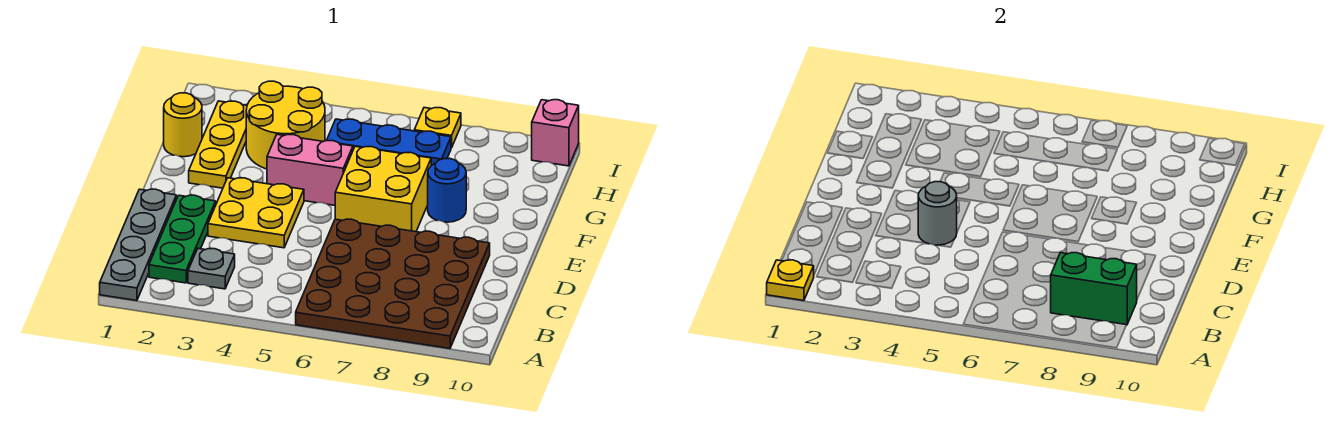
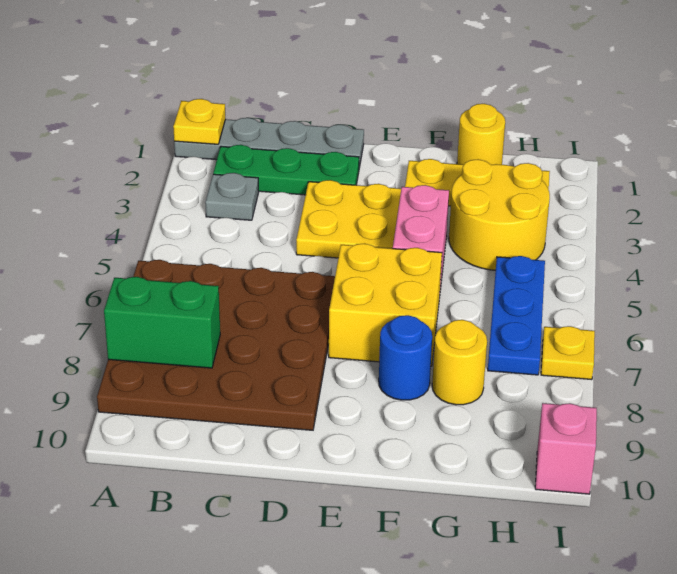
green brick B8:B9 level 2 -> green brick A8:B8 level 2
grey round brick D4 level 2 -> none
none -> yellow round brick G8 level 1

